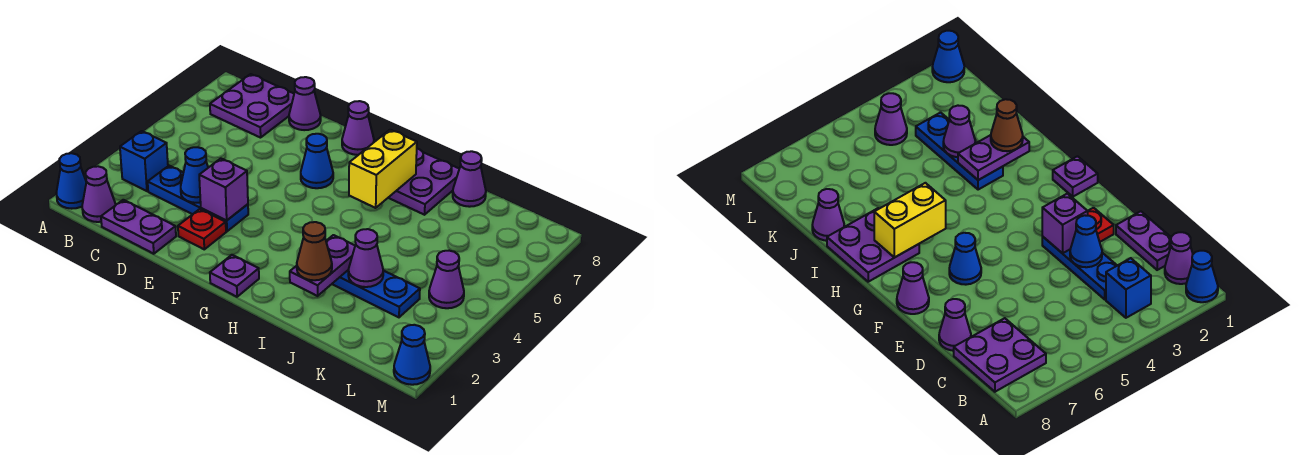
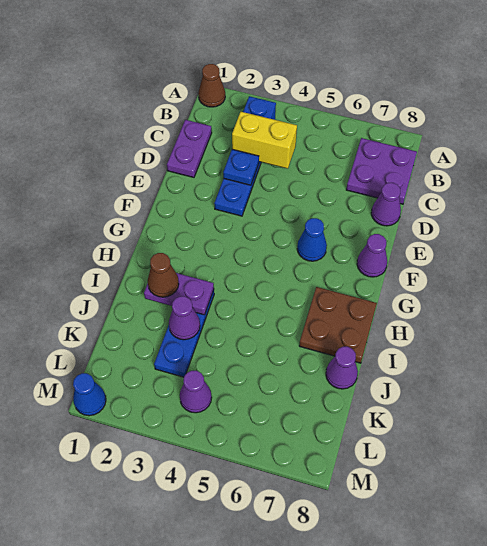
blue cone A1 level 1 -> brown cone A1 level 1
purple cone B1 level 1 -> none
blue cone D3 level 2 -> blue plate D3 level 2
red plate E2 level 1 -> none
purple brick E3 level 2 -> none
purple plate G1 level 1 -> none
yellow brick H6:H7 level 2 -> yellow brick C3:C4 level 2
purple plate H7:I8 level 1 -> brown plate H7:I8 level 1

